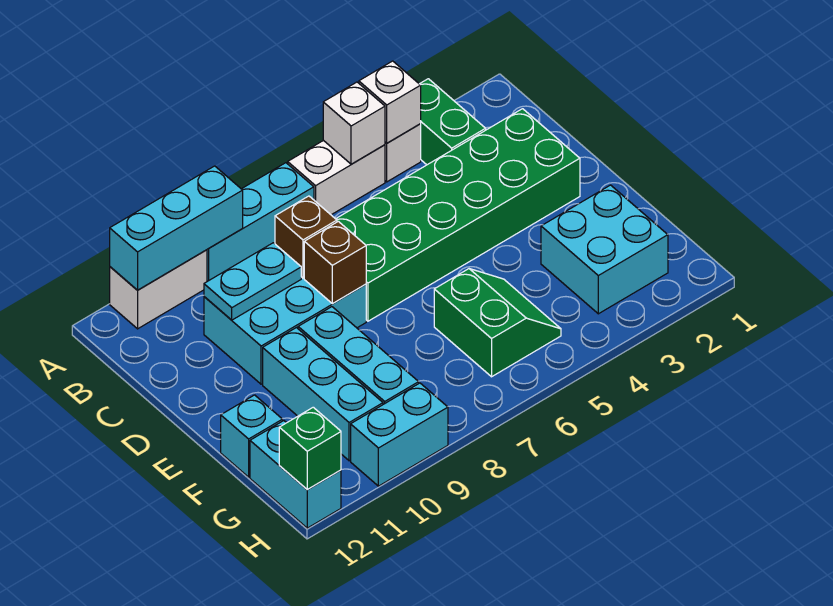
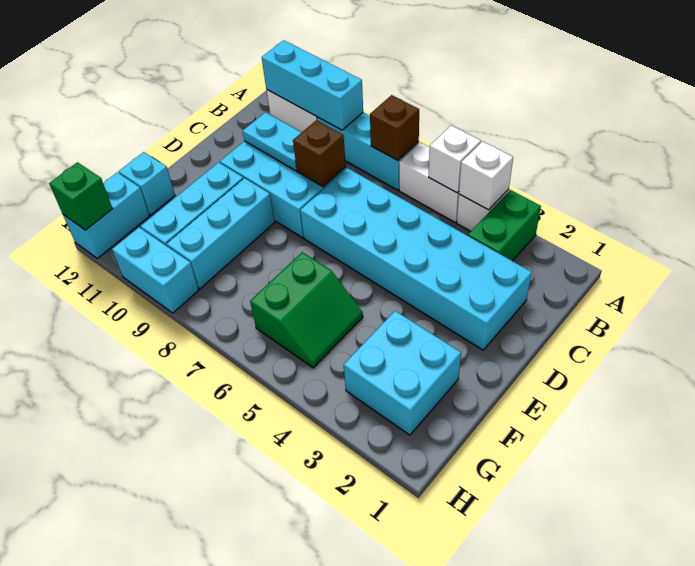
green brick C2:D7 level 1 -> cyan brick C2:D7 level 1
brown brick D8 level 2 -> brown brick A7 level 2

